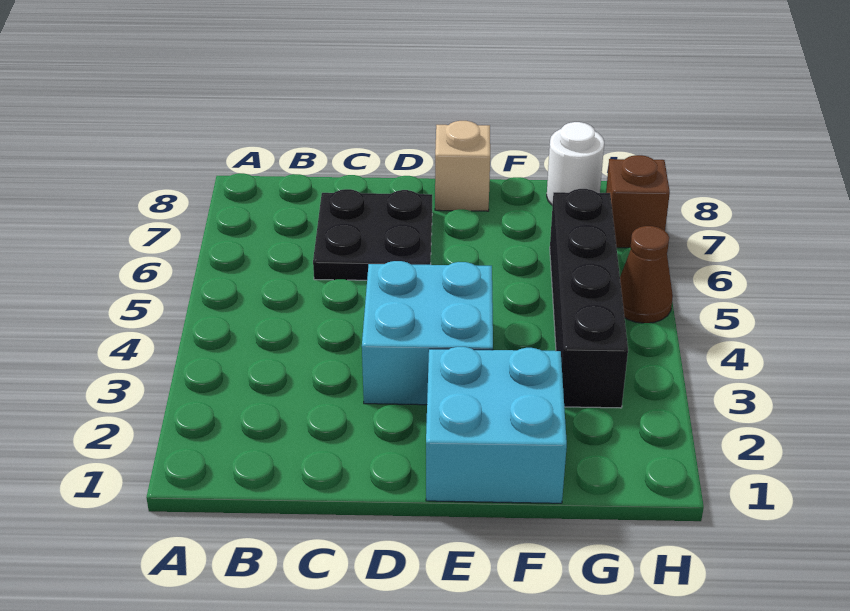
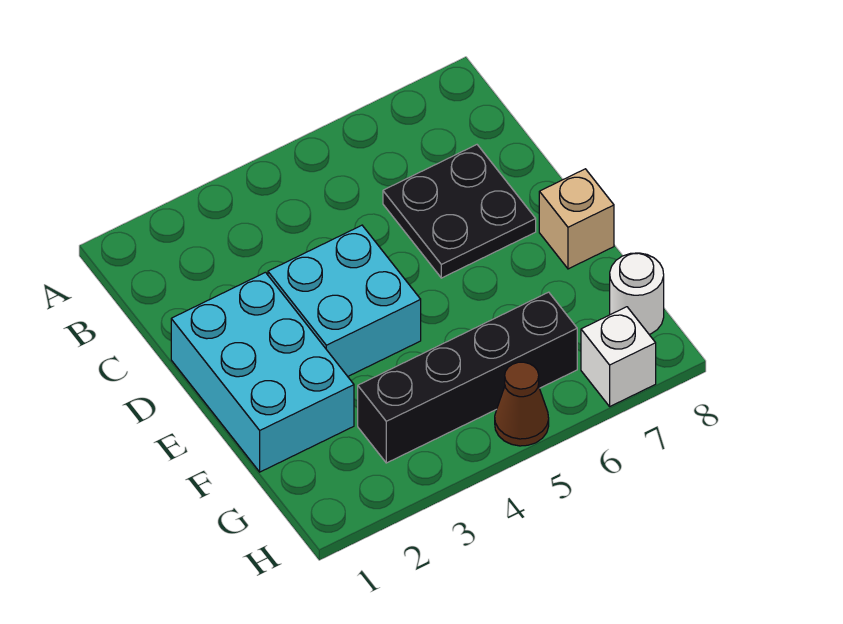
cyan brick E1:F2 level 1 -> cyan brick D1:F2 level 1
brown brick H7 level 1 -> white brick H7 level 1

